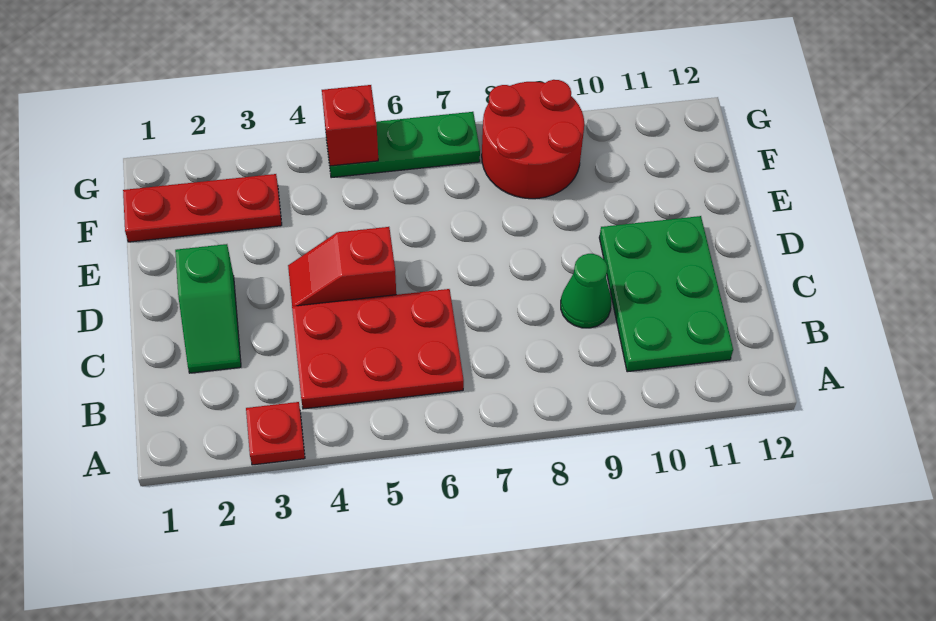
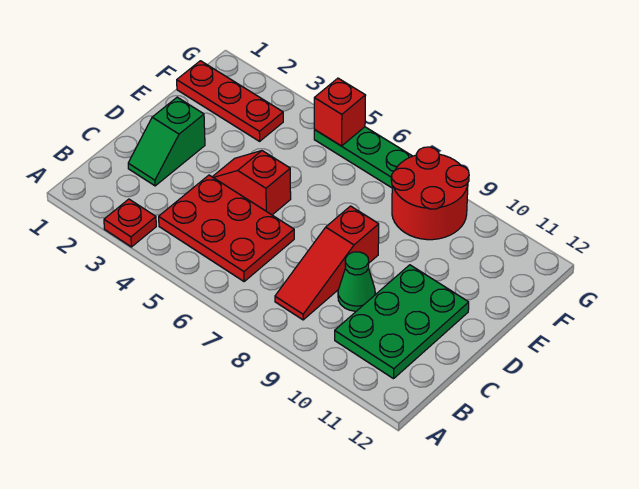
none -> red slope B8:D8 level 1 top D

